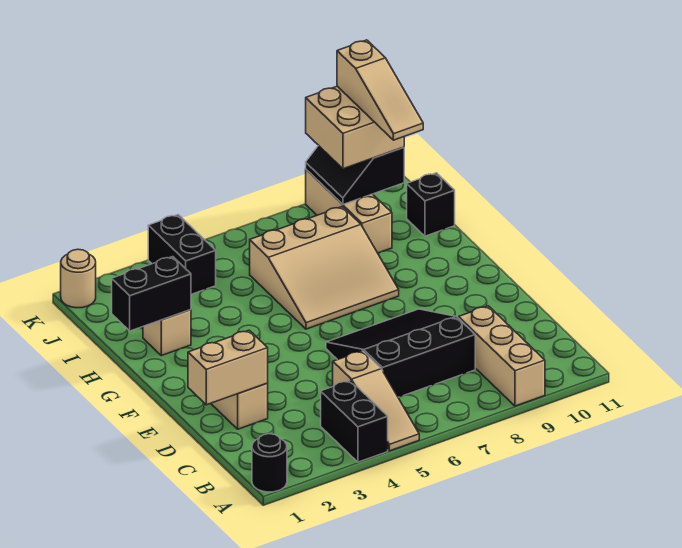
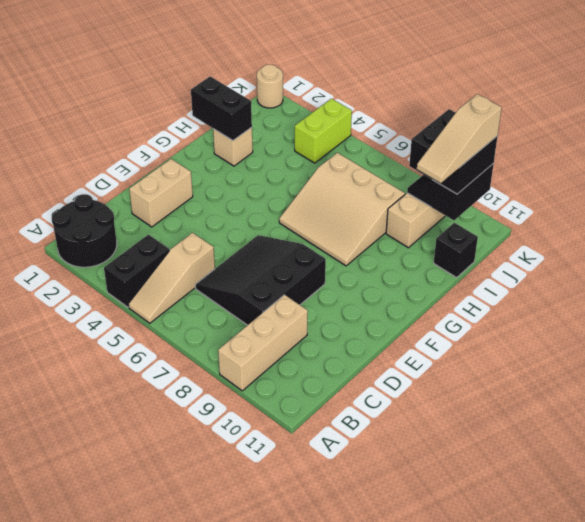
black round brick A1 level 1 -> black round brick A1:B2 level 1
black slope C6:E8 level 1 top C -> black slope C6:E8 level 1 top 8
tan brick D1:D2 level 2 -> none
black brick J4:K4 level 1 -> lime brick J4:K4 level 1
tan brick J9:K10 level 3 -> black brick J9:K10 level 3

